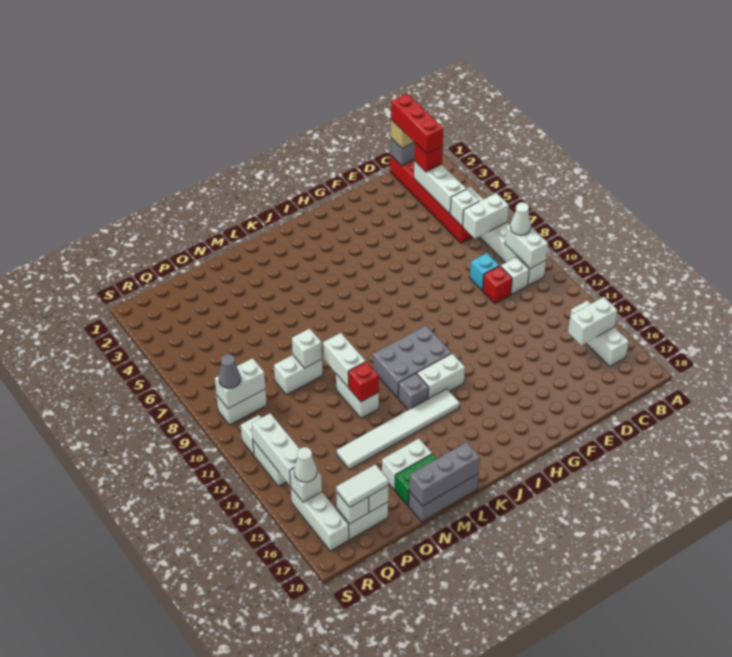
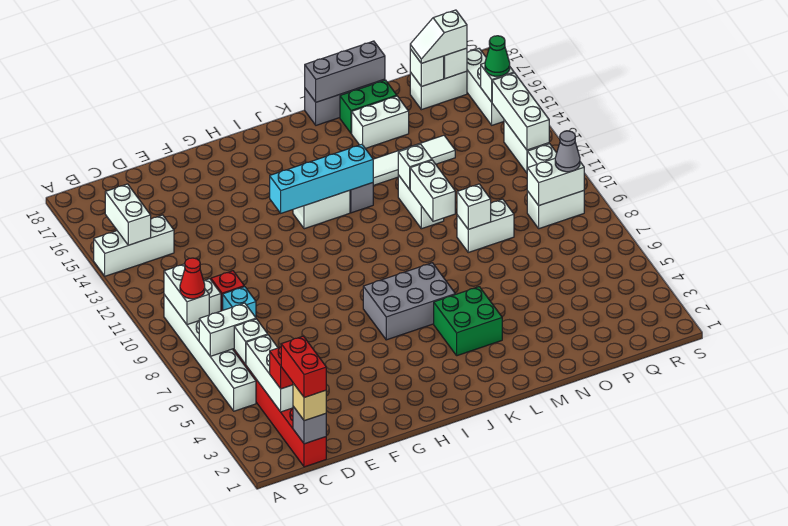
white cone B9 level 3 -> red cone B9 level 3
white brick B14:B16 level 1 -> white brick A14:C14 level 1
white brick B15:C15 level 2 -> white brick B14:B15 level 2
red brick C1:C3 level 4 -> red brick C1:C2 level 4
none -> cyan brick H13:K13 level 2
grey brick I11:K12 level 1 -> grey brick I6:K7 level 1
none -> green brick K4:L5 level 1
red brick M12 level 2 -> white brick M12 level 2
white tile P17:Q17 level 3 -> white slope P17:Q17 level 3 top Q
white cone R15 level 3 -> green cone R15 level 3

